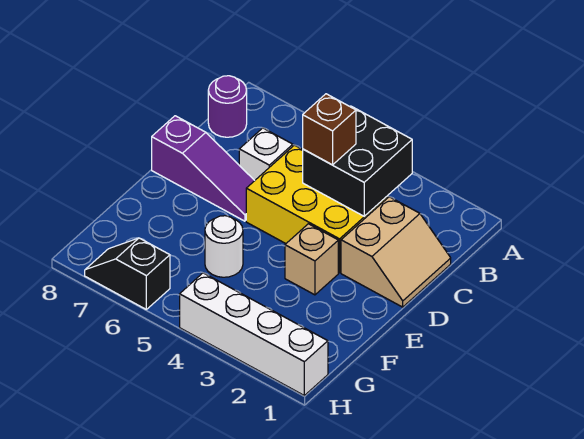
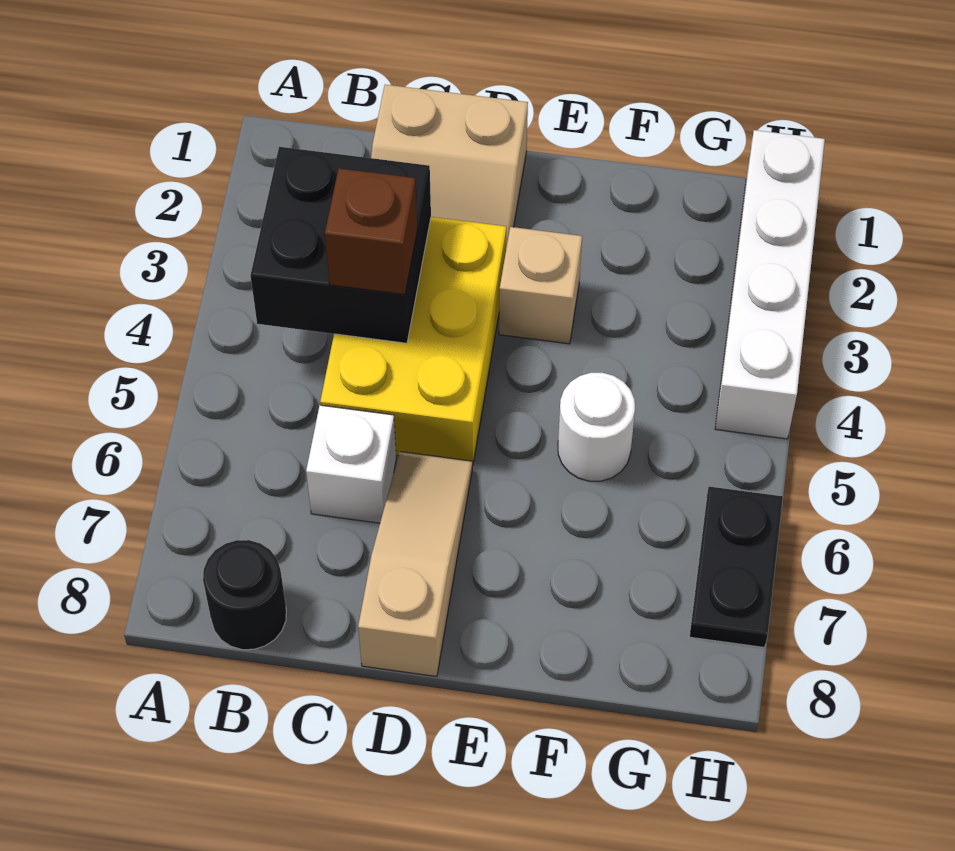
purple round brick B8 level 1 -> black round brick B8 level 1
tan slope C1:D2 level 1 top 2 -> tan slope C1:D2 level 1 top 1
purple slope D6:D8 level 1 top 8 -> tan slope D6:D8 level 1 top 8
black slope H6:H7 level 1 top 6 -> black plate H6:H7 level 1

